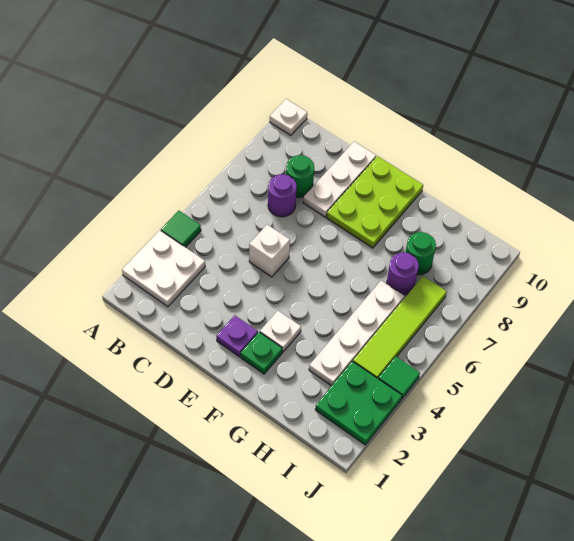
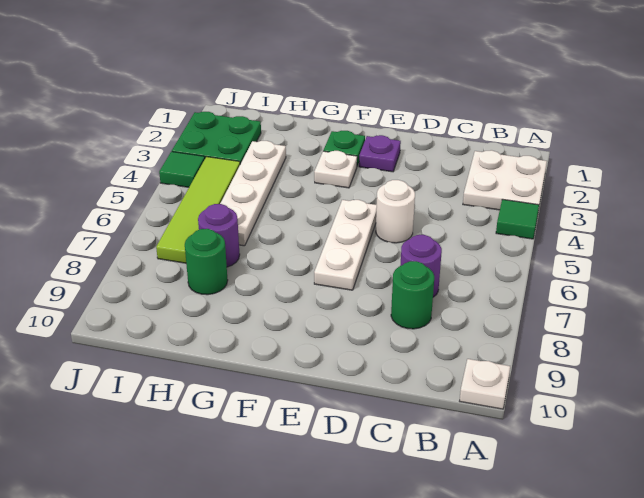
white brick D5 level 1 -> white round brick D5 level 1
white plate D8:D10 level 1 -> white plate E5:E7 level 1
lime plate E8:F10 level 1 -> none

